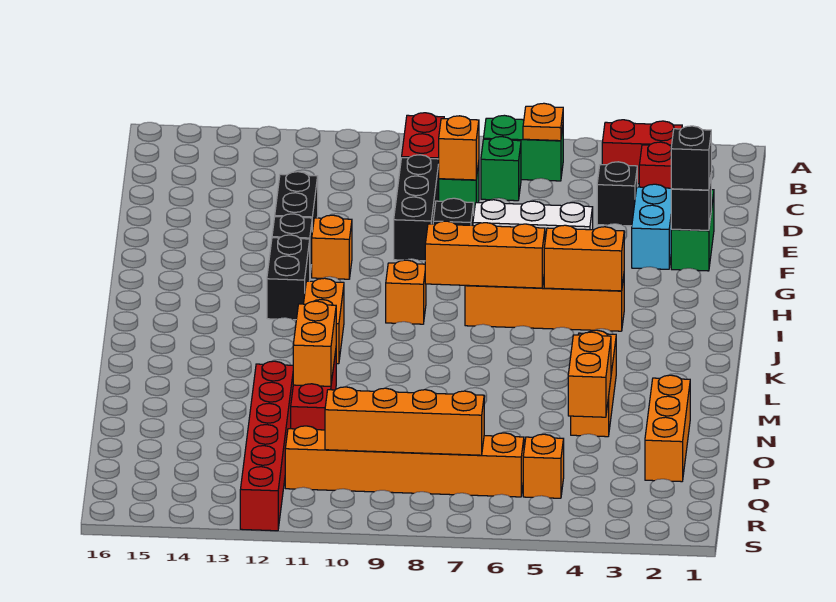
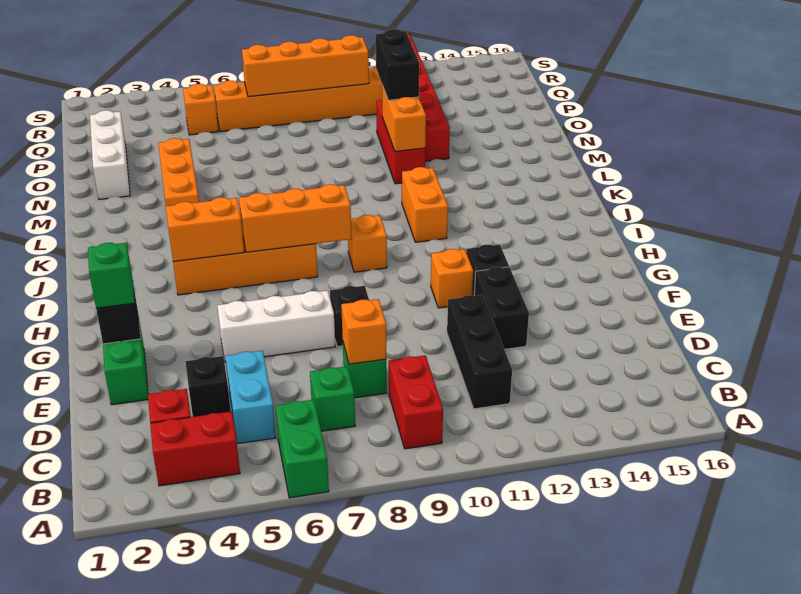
green brick B6:B7 level 1 -> green brick A6:B6 level 1
orange plate B6 level 2 -> none
black brick D9:F9 level 1 -> black brick C11:E11 level 1
cyan brick E3:F3 level 1 -> cyan brick C5:D5 level 1
black brick F2 level 3 -> green brick F2 level 3
black brick H12:I12 level 1 -> black brick N11:O11 level 3
orange brick N2:P2 level 1 -> white brick N2:P2 level 1
orange brick N4:O4 level 2 -> none

